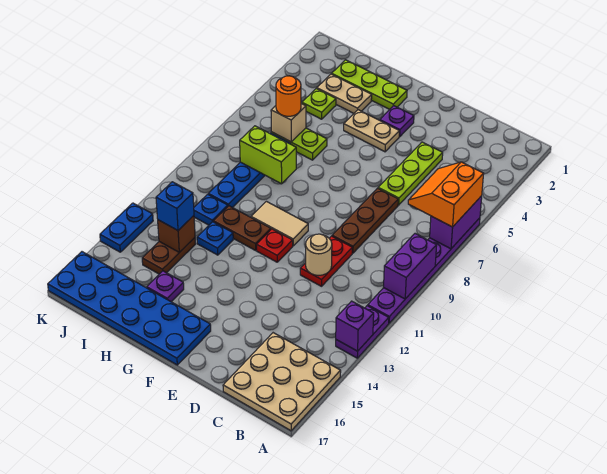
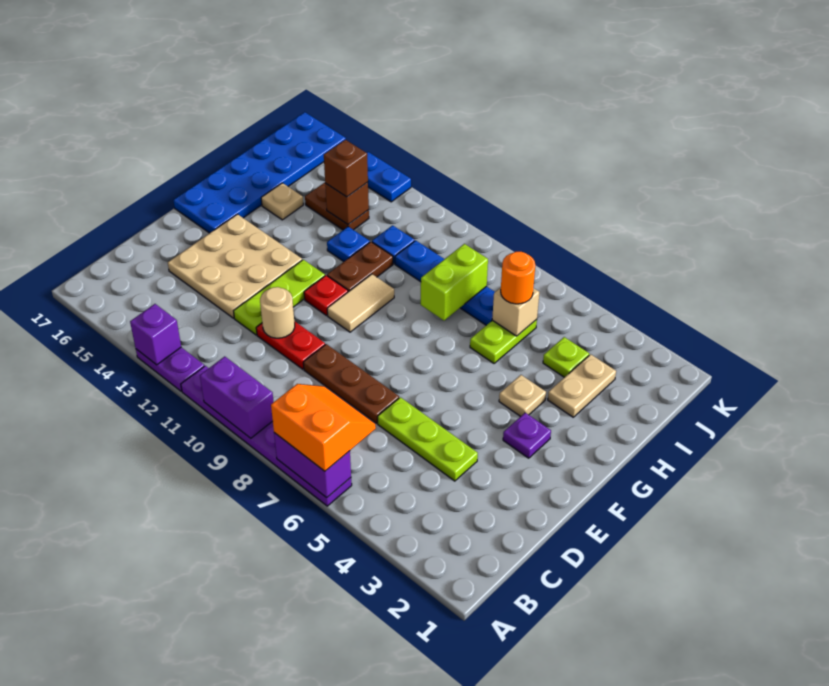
tan plate A15:C17 level 1 -> tan plate D13:F15 level 1
tan plate F4:G4 level 1 -> tan plate G4 level 1
lime plate G2:I2 level 1 -> lime plate D12:F12 level 1
purple plate H15 level 1 -> tan plate H15 level 1
blue brick I13 level 3 -> brown brick I13 level 3

